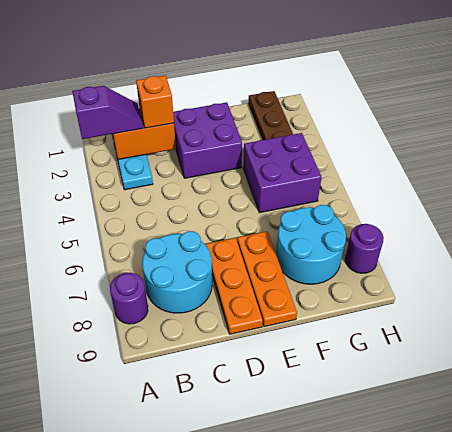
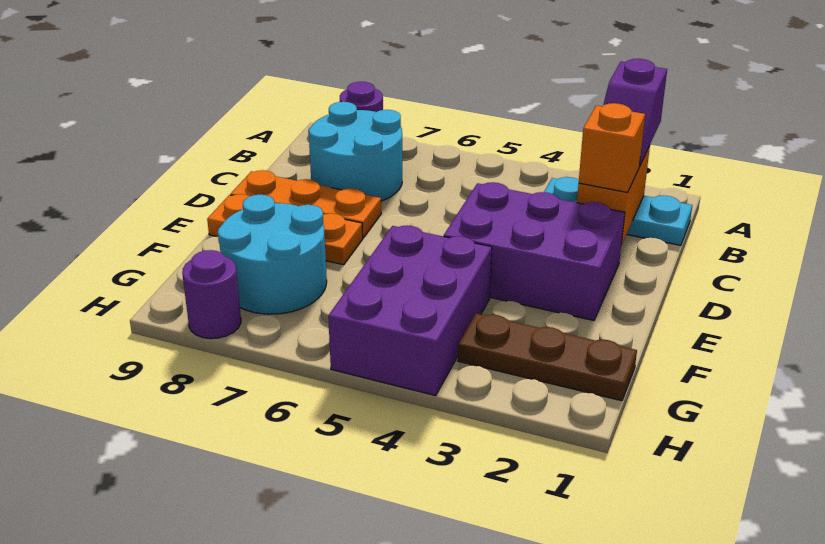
purple brick D2:E3 level 1 -> purple brick D2:E4 level 1
purple brick F4:G5 level 1 -> purple brick F4:H5 level 1

